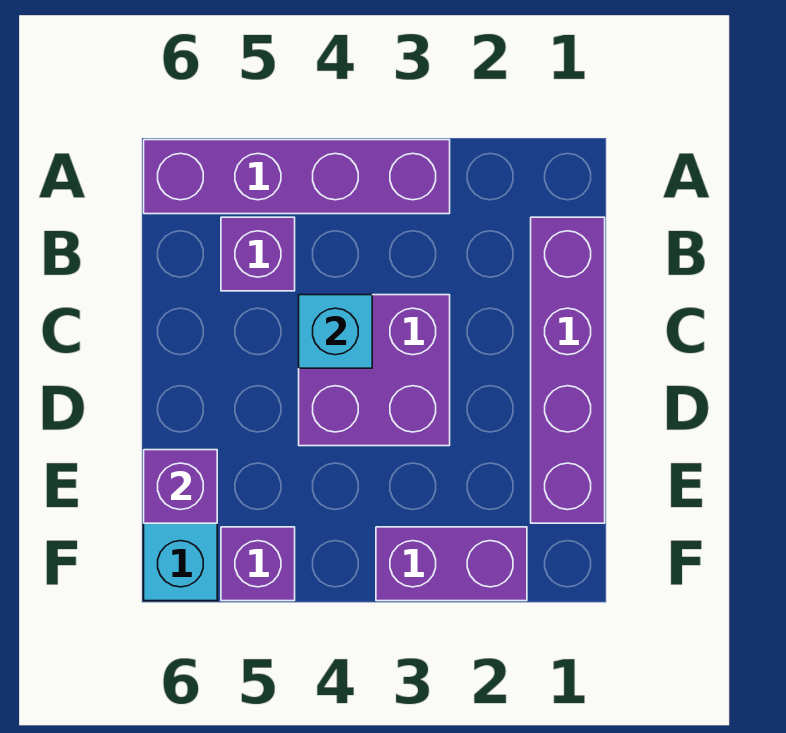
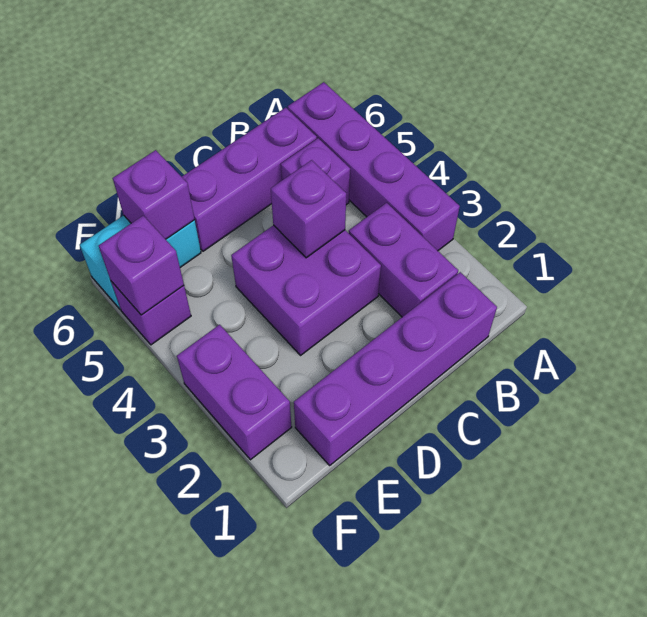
none -> purple brick B2:B3 level 1
none -> purple brick B6:D6 level 1
cyan brick C4 level 2 -> purple brick C4 level 2
none -> purple brick F5 level 2

